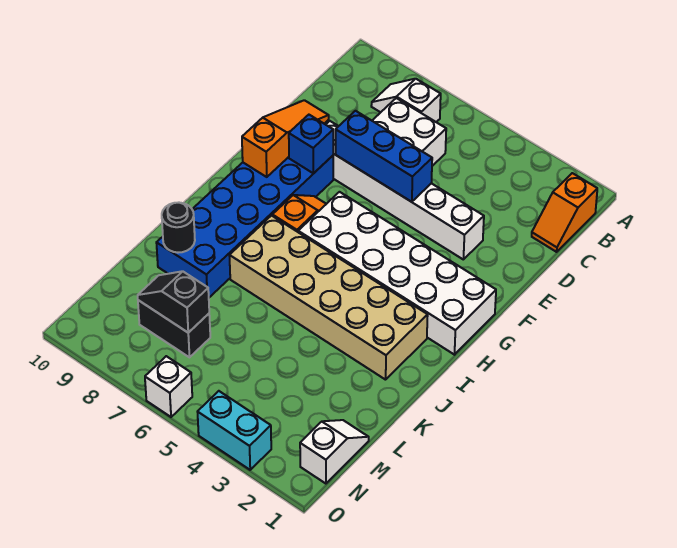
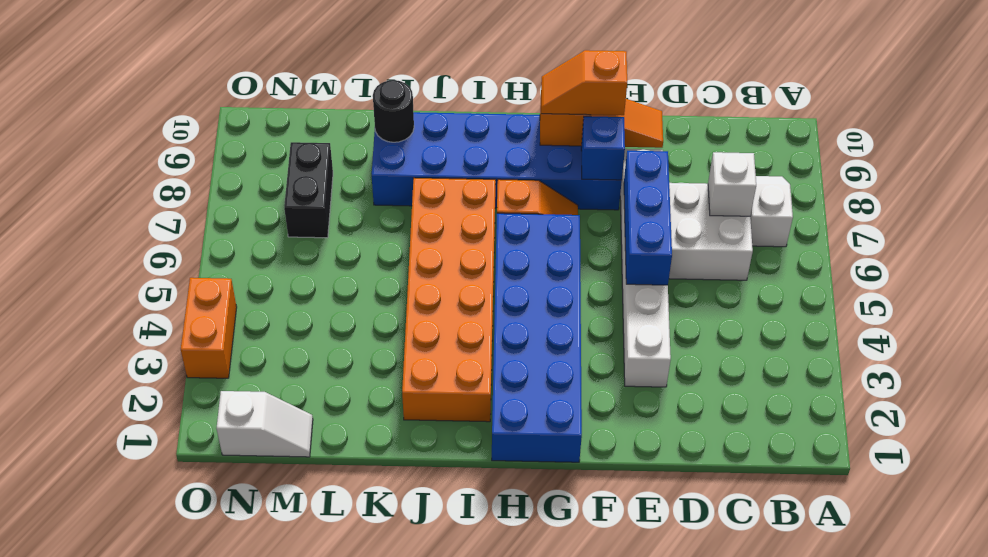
orange slope B1:C1 level 1 top B -> orange slope F9:G9 level 3 top F
white brick G1:H6 level 1 -> blue brick G1:H6 level 1
tan brick I2:J7 level 1 -> orange brick I2:J7 level 1
black slope M7:M8 level 2 top 7 -> none
cyan brick O3:O4 level 1 -> orange brick O3:O4 level 1
white brick O6 level 1 -> white brick C7 level 2

